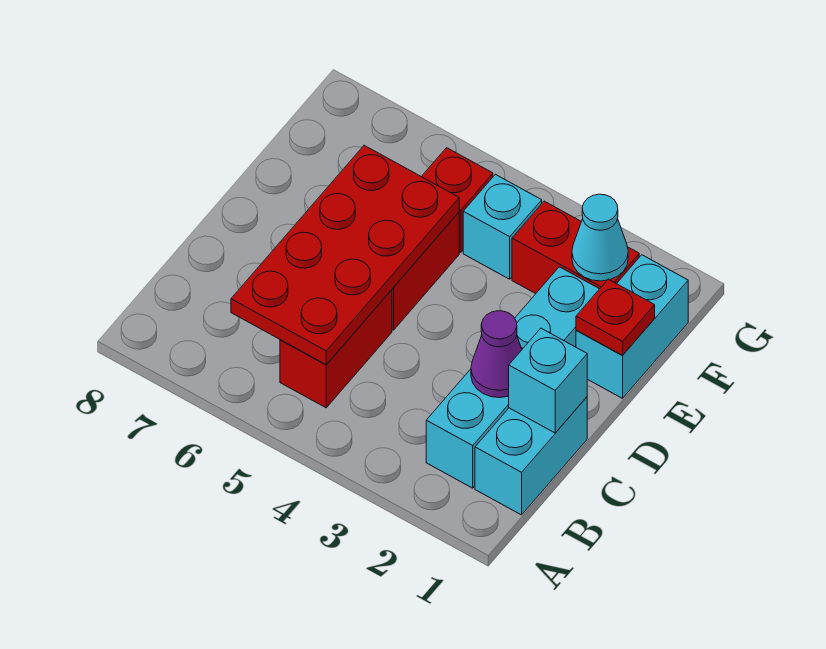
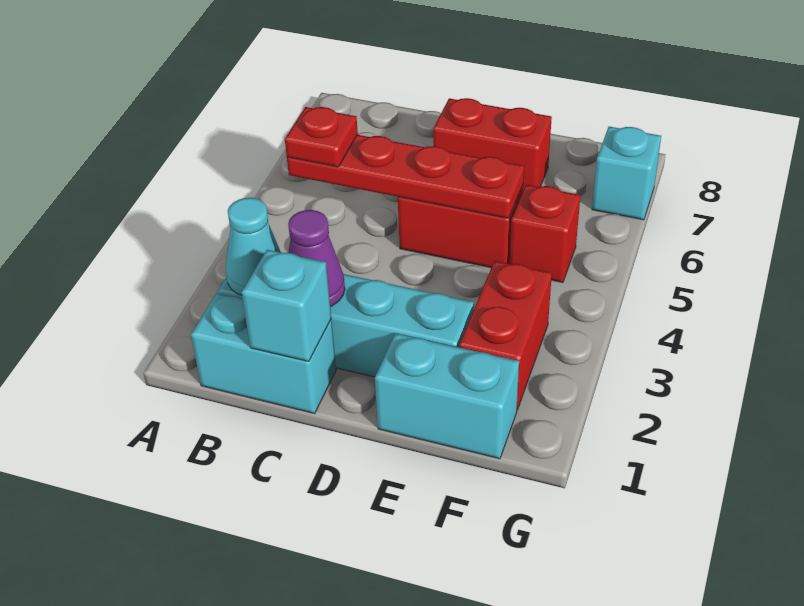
red brick B5:C5 level 1 -> red brick D7:E7 level 1
red plate B5:E6 level 2 -> red plate B5:E5 level 2
red plate E1 level 2 -> red plate B5 level 3
cyan cone F2 level 2 -> cyan cone B2 level 2
cyan brick F4 level 1 -> cyan brick G7 level 1

